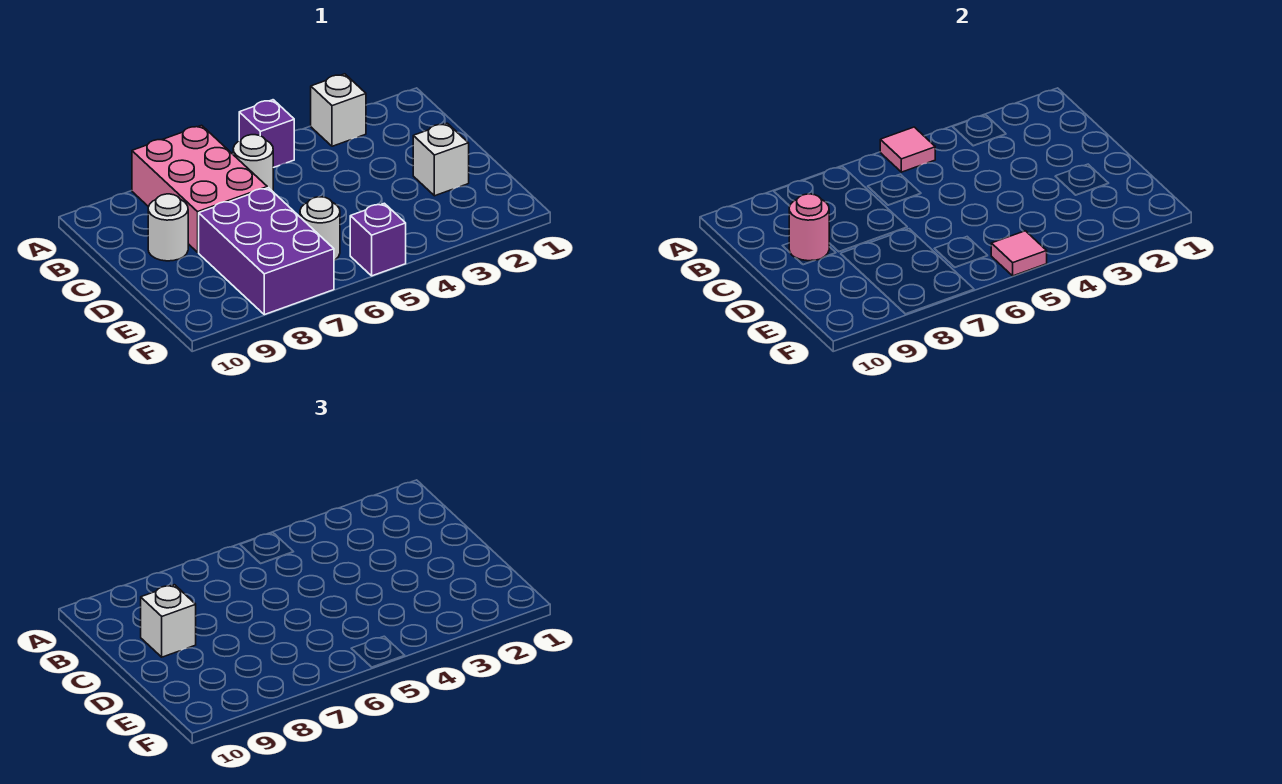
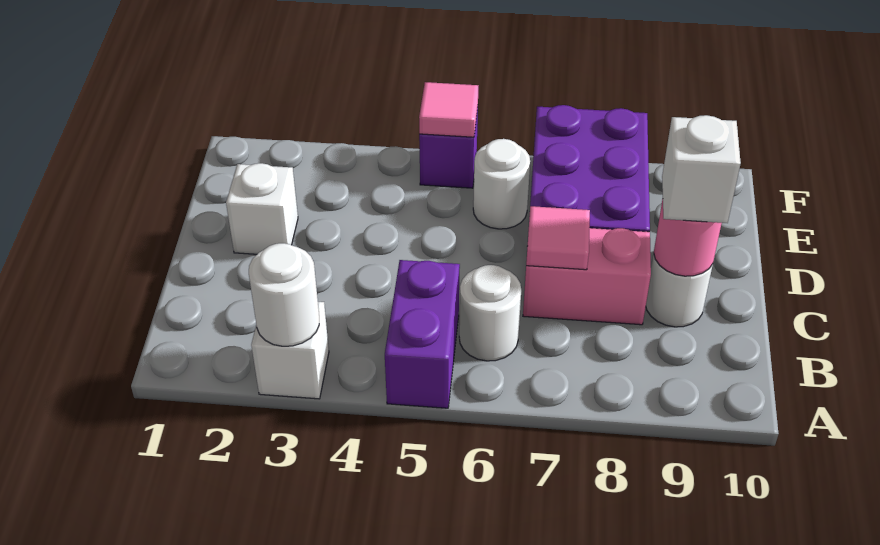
none -> white round brick A3 level 2
purple brick A5 level 1 -> purple brick A5:B5 level 1
pink tile A5 level 2 -> pink tile C7 level 2
pink brick A7:C8 level 1 -> pink brick C7:C8 level 1

